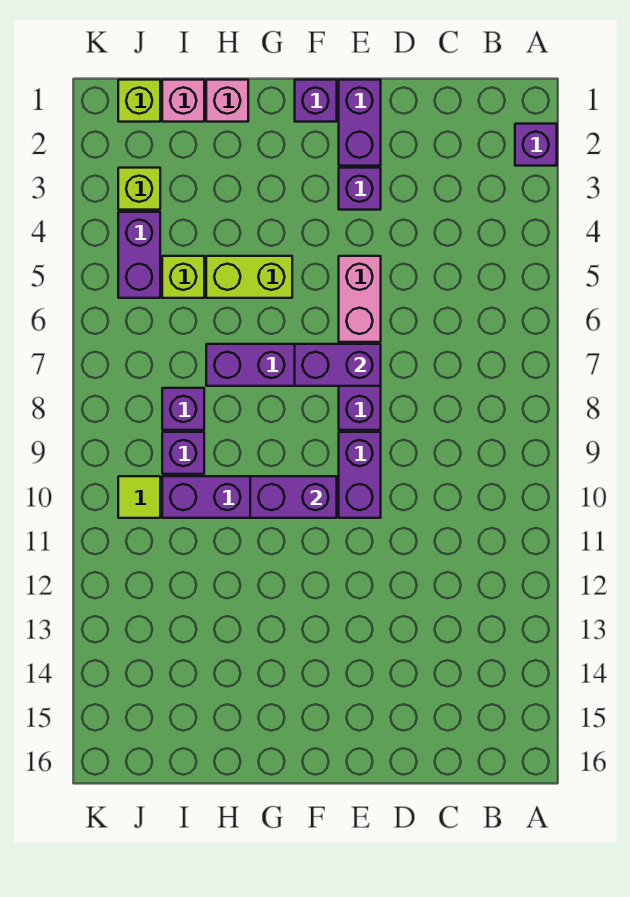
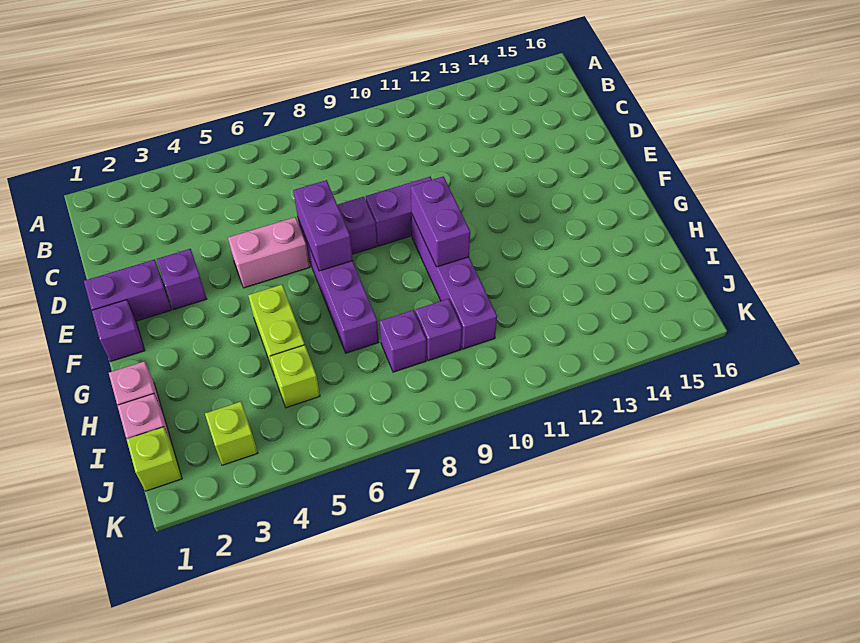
purple brick A2 level 1 -> none
purple brick J4:J5 level 1 -> none
lime tile J10 level 1 -> none

